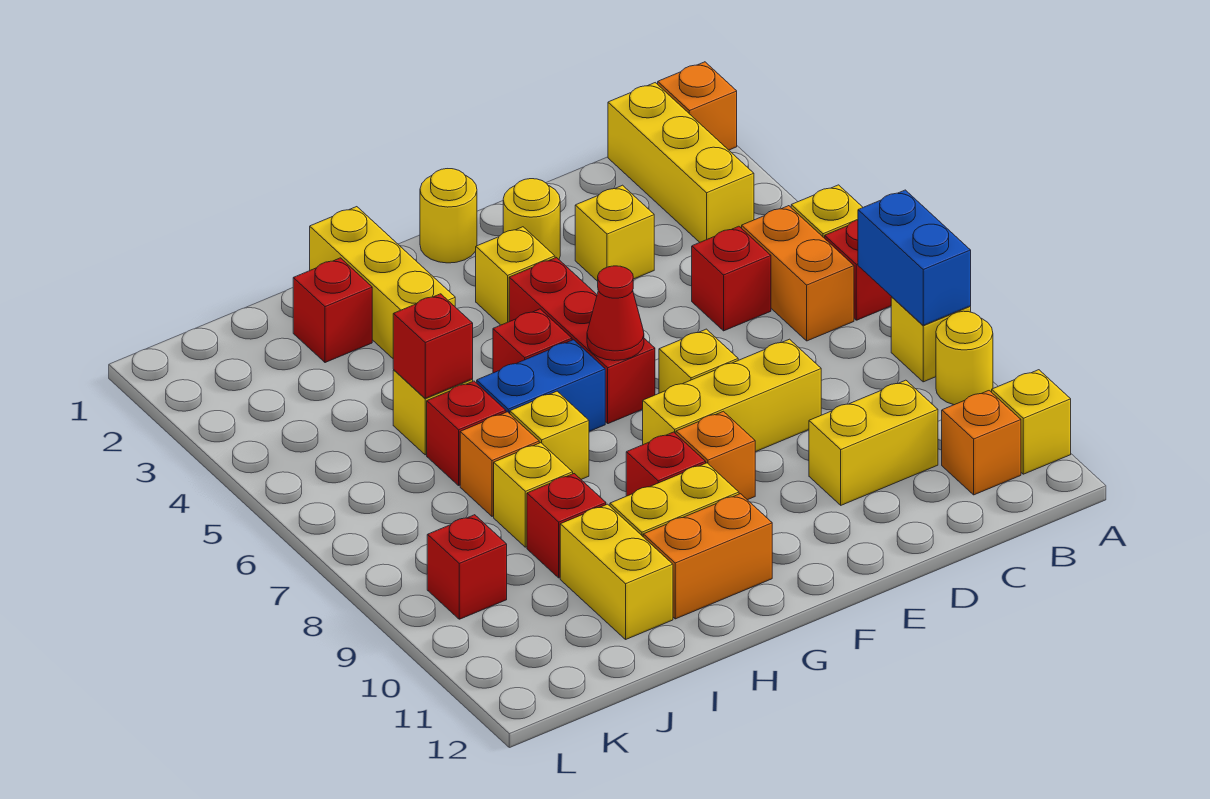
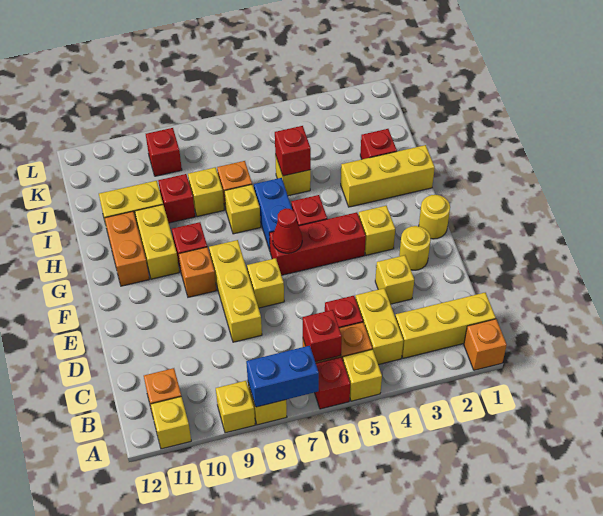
yellow round brick A9 level 1 -> yellow brick A9 level 1
yellow brick C10:D10 level 1 -> yellow brick B4:C4 level 1
red brick I6 level 1 -> red brick B6 level 2

